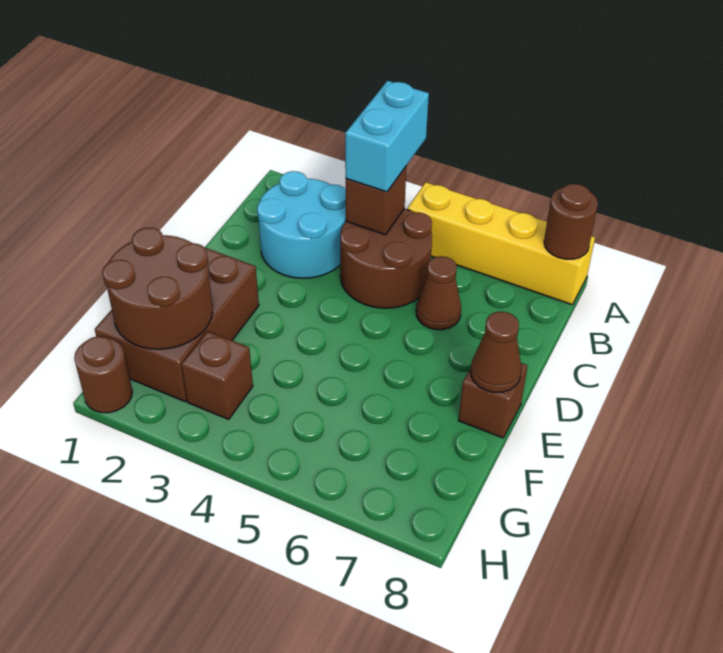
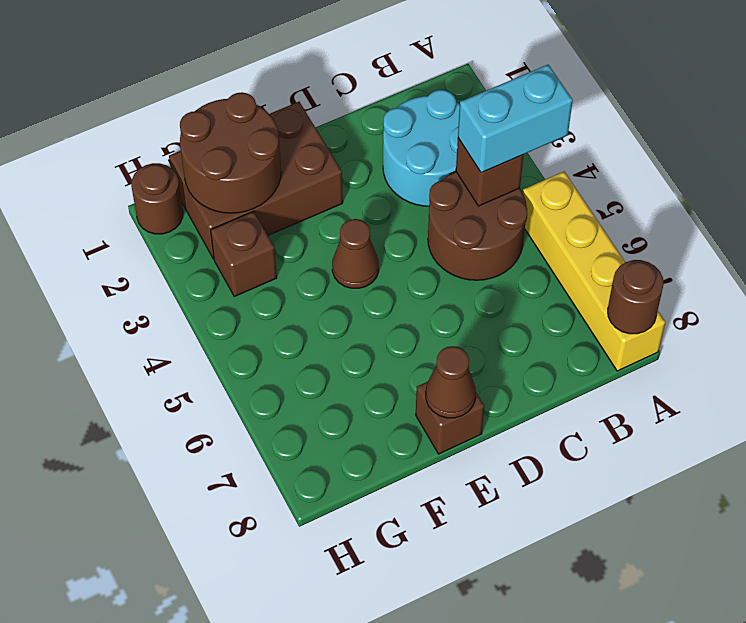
brown cone C6 level 1 -> brown cone E4 level 1

